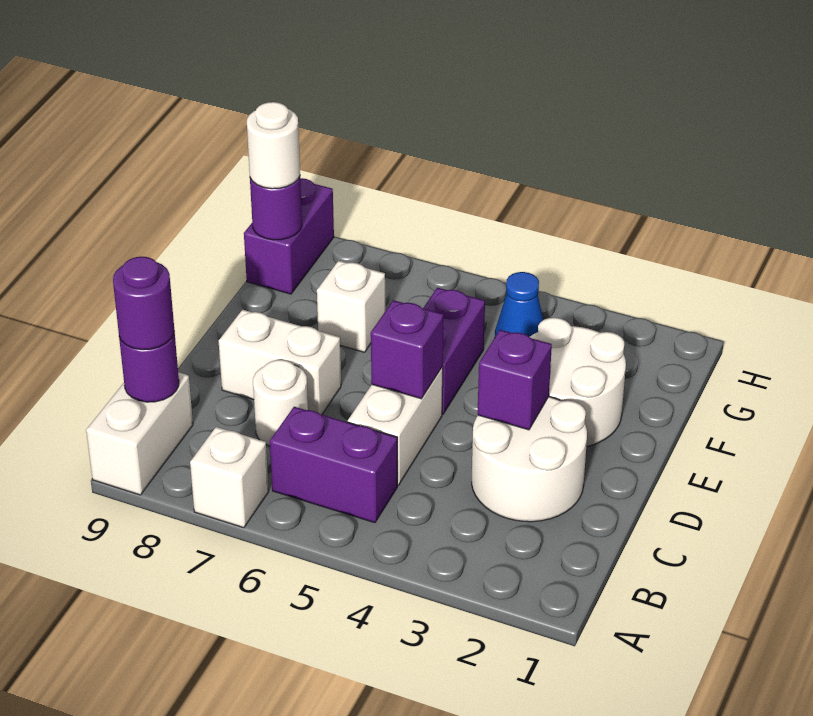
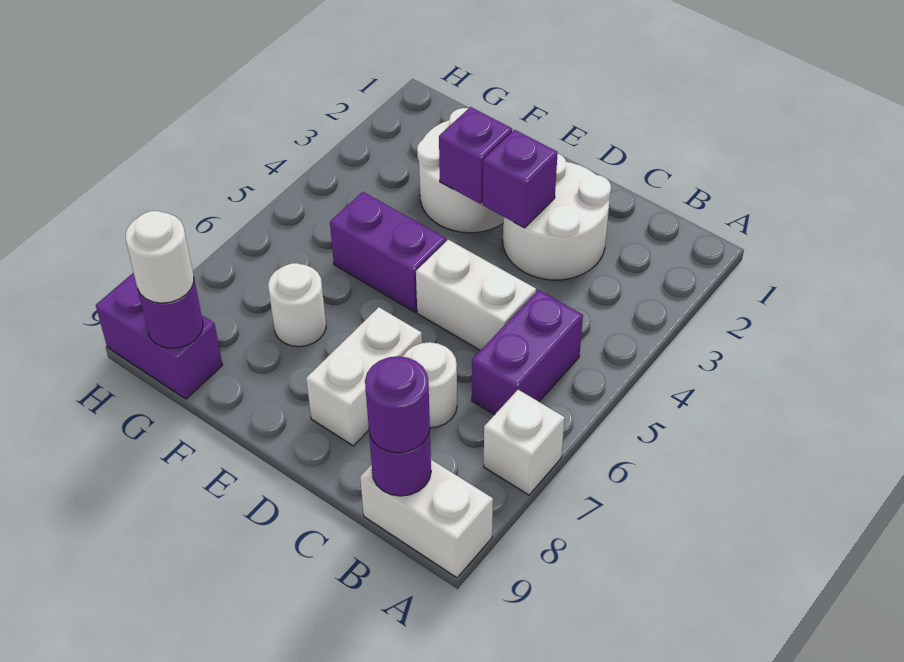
purple brick D5 level 2 -> purple brick E3 level 2
white brick F7 level 1 -> white round brick F7 level 1
blue cone G4 level 1 -> none

